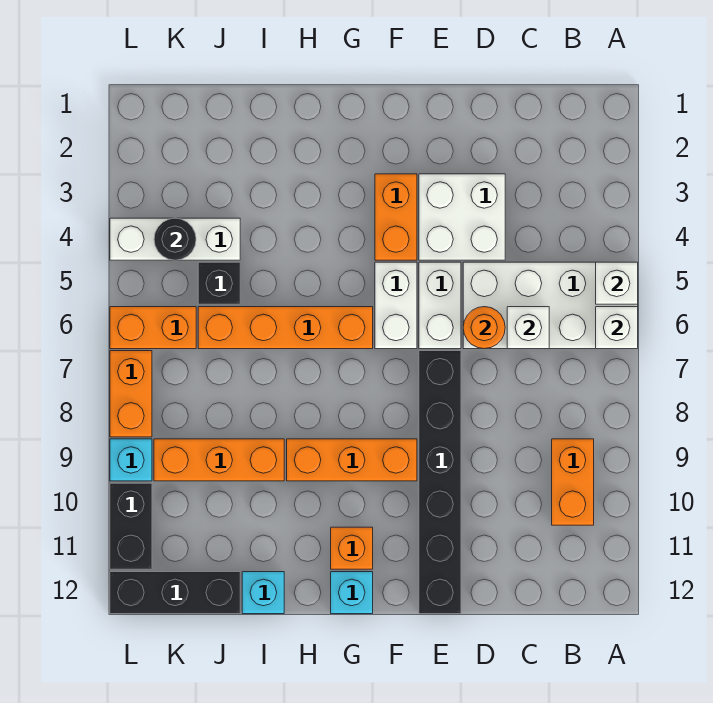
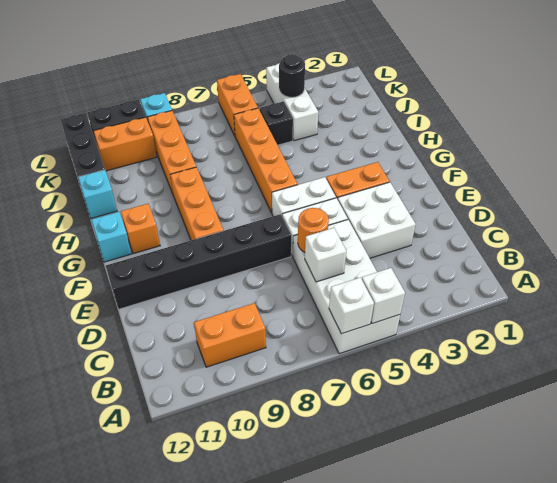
orange brick L7:L8 level 1 -> orange brick K10:K11 level 1

